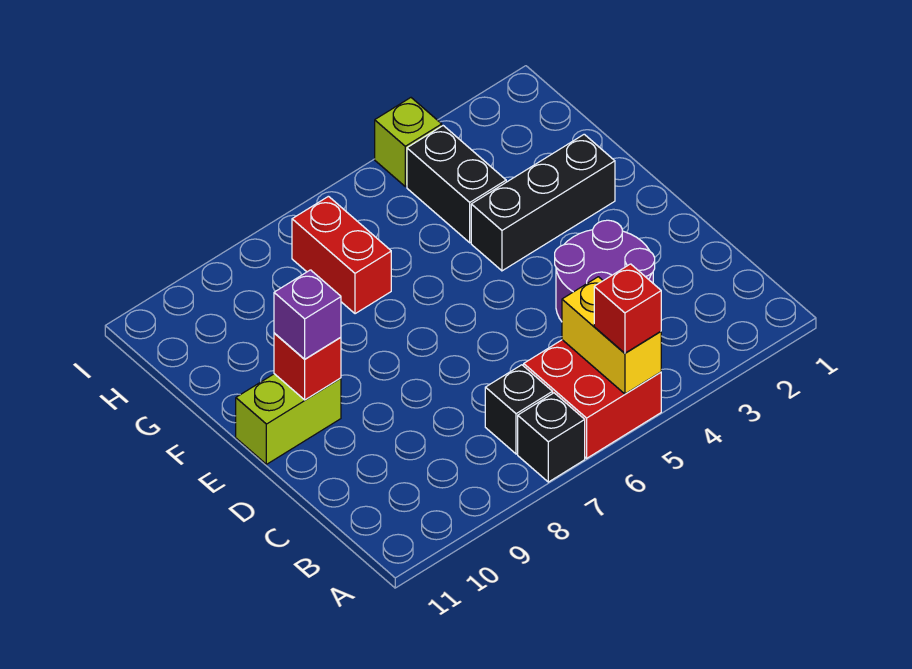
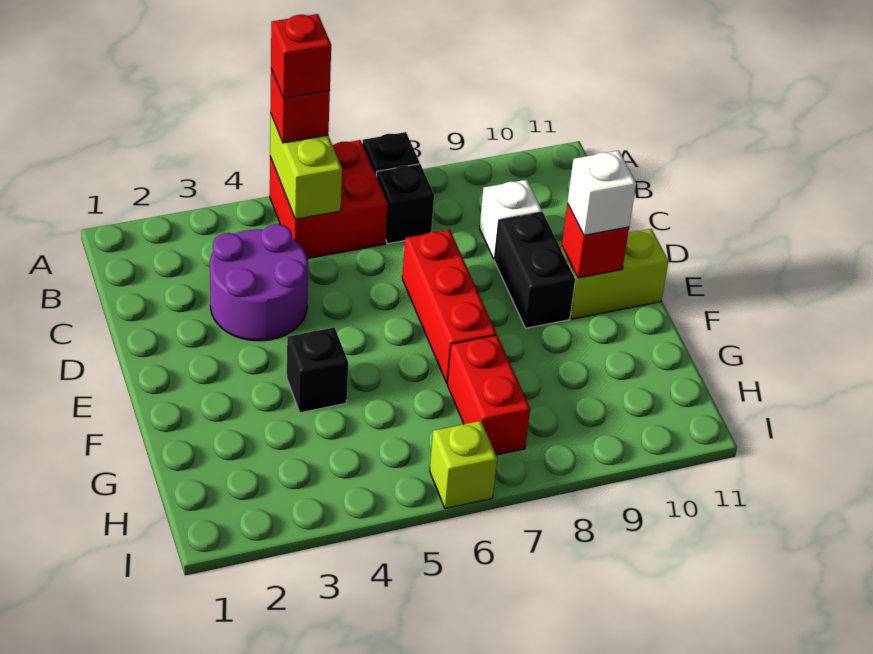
yellow brick A5:B5 level 2 -> lime brick A5:B5 level 2
none -> red brick A5 level 4
none -> white brick C9 level 1
none -> red brick D7:F7 level 1
purple brick E10 level 3 -> white brick E10 level 3
black brick F2:F4 level 1 -> black brick F4 level 1
black brick G4:H4 level 1 -> black brick D9:E9 level 1
lime brick I4 level 1 -> lime brick I6 level 1

